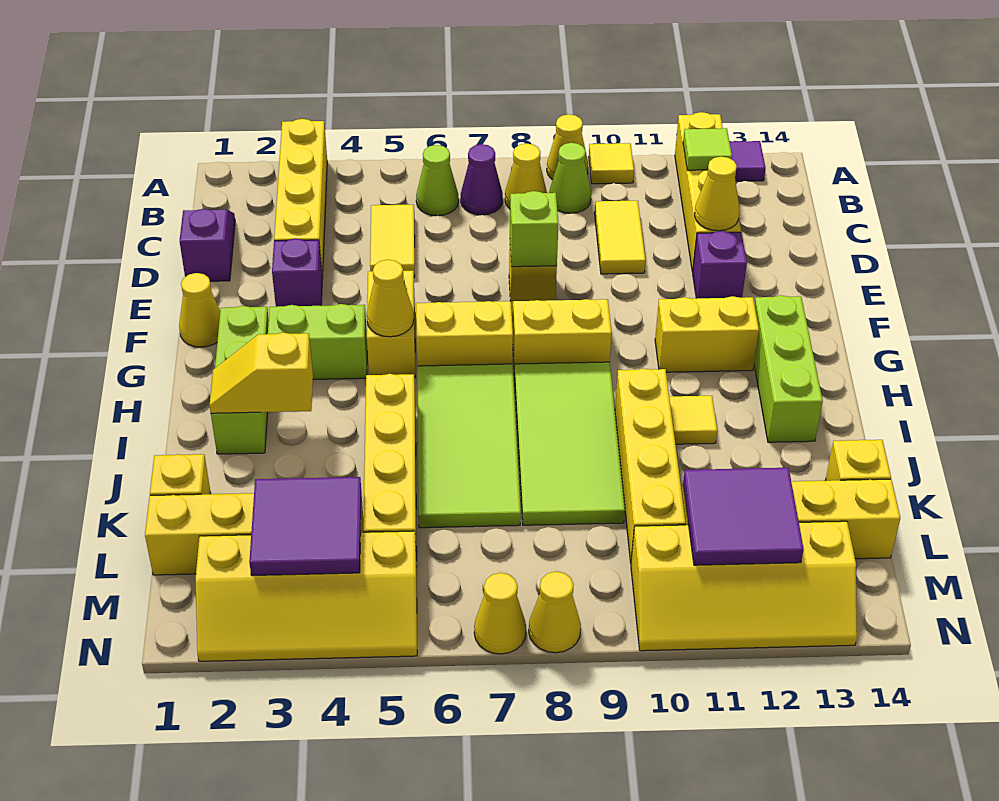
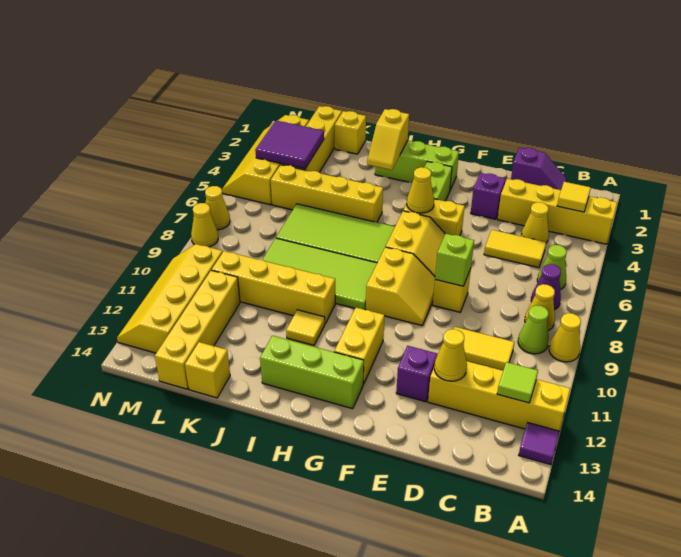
yellow tile A10 level 1 -> yellow tile B3 level 2
yellow cone F1 level 1 -> yellow cone C4 level 1
yellow slope I2:I3 level 2 top 3 -> yellow slope I2:I3 level 2 top 2
purple tile L11:M12 level 2 -> none

